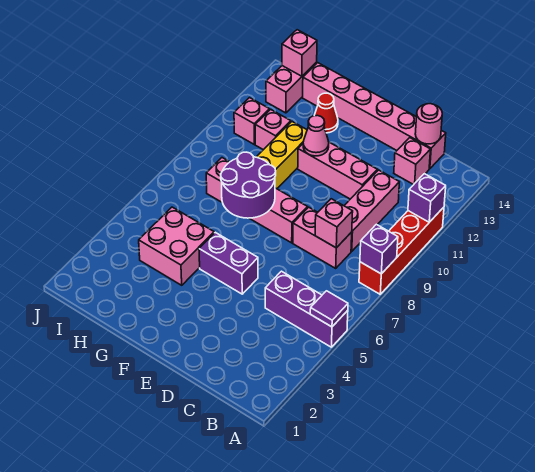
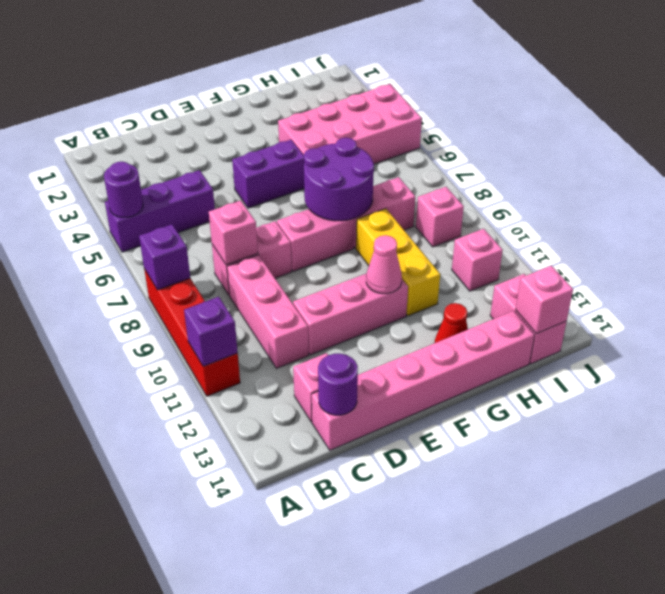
purple tile A5 level 2 -> purple round brick A5 level 2
pink round brick C14 level 2 -> purple round brick C14 level 2
pink brick G4:H5 level 1 -> pink brick G4:J5 level 1
pink brick H11 level 1 -> pink brick I9 level 1

